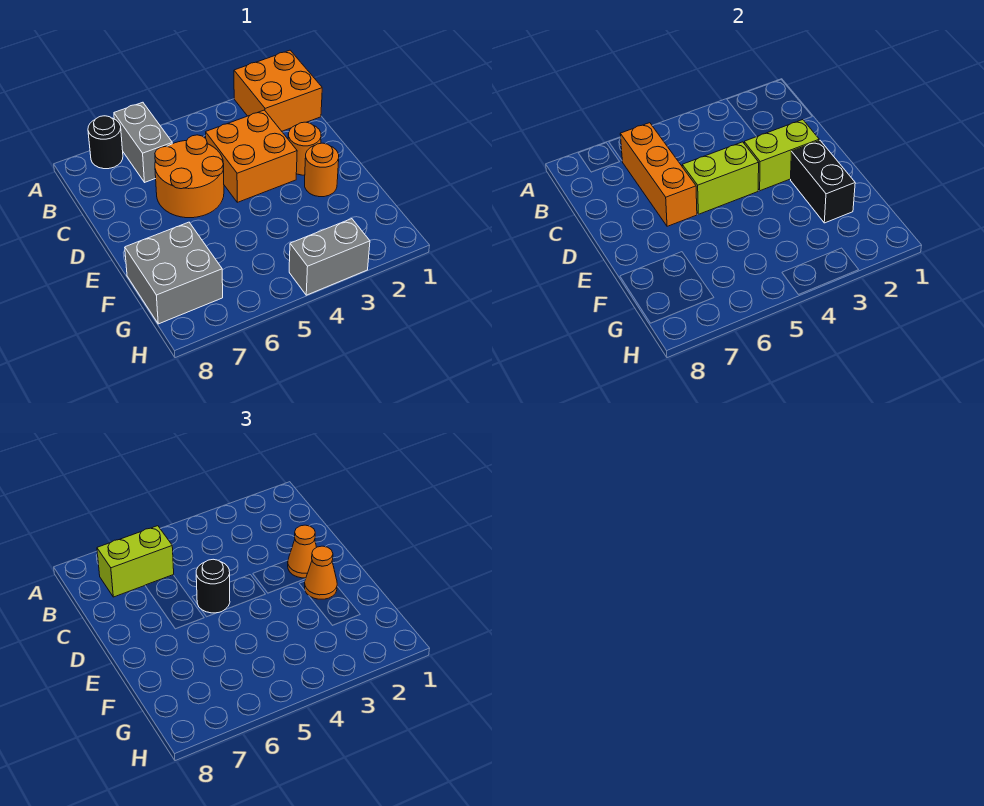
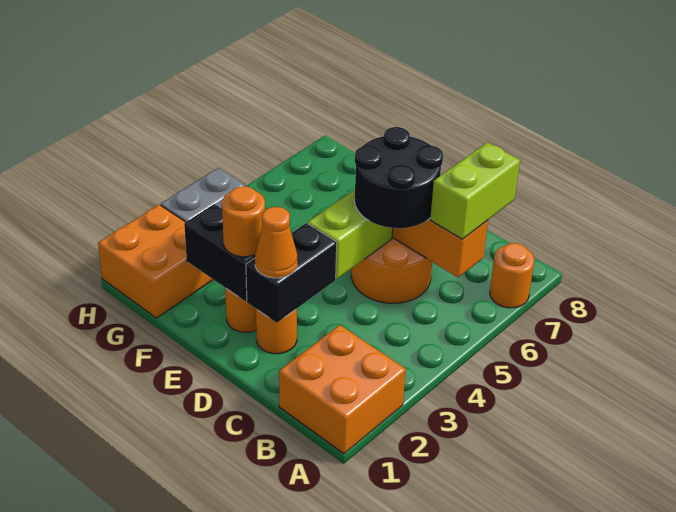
grey brick A6:B6 level 1 -> none
black round brick A7 level 1 -> orange round brick A7 level 1
orange brick C3:D4 level 1 -> orange brick G1:H2 level 1
lime brick D2:D3 level 2 -> black brick D2:D3 level 2
black round brick D5 level 3 -> black round brick C5:D6 level 3
orange cone E2 level 3 -> orange round brick E2 level 3
grey brick F7:G8 level 1 -> none

